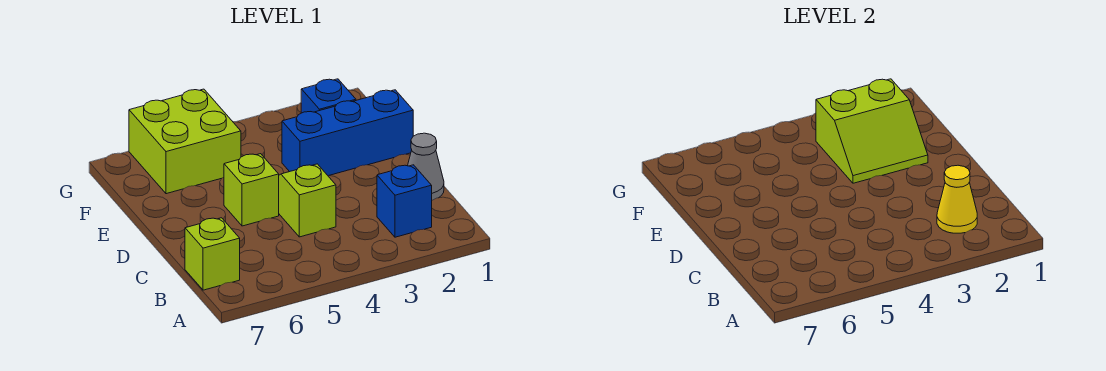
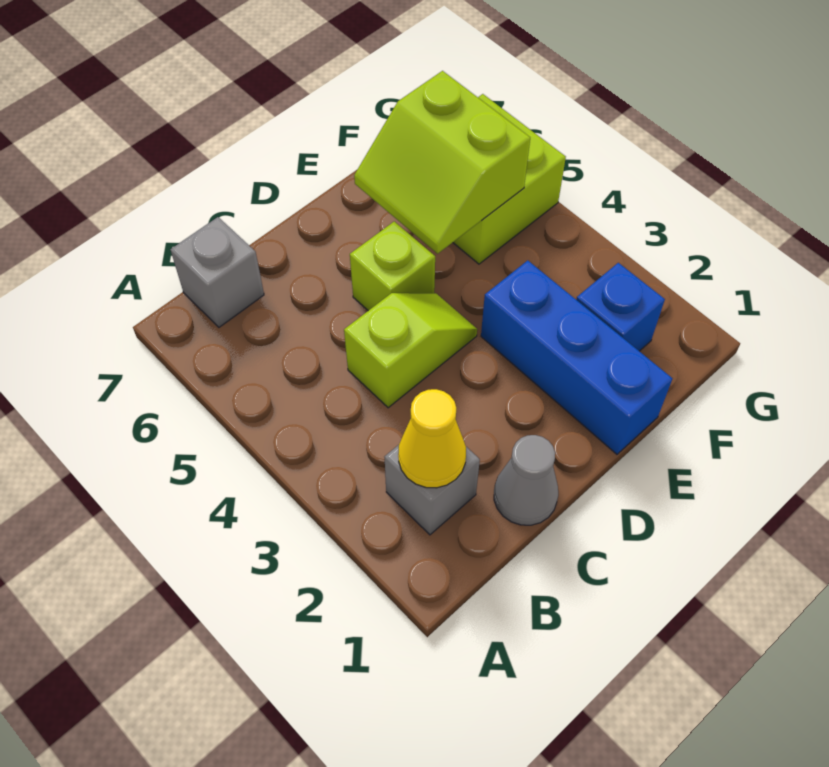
blue brick B2 level 1 -> grey brick B2 level 1
lime brick B7 level 1 -> grey brick B7 level 1
lime slope E2:F3 level 2 top F -> lime slope E5:F6 level 2 top F

